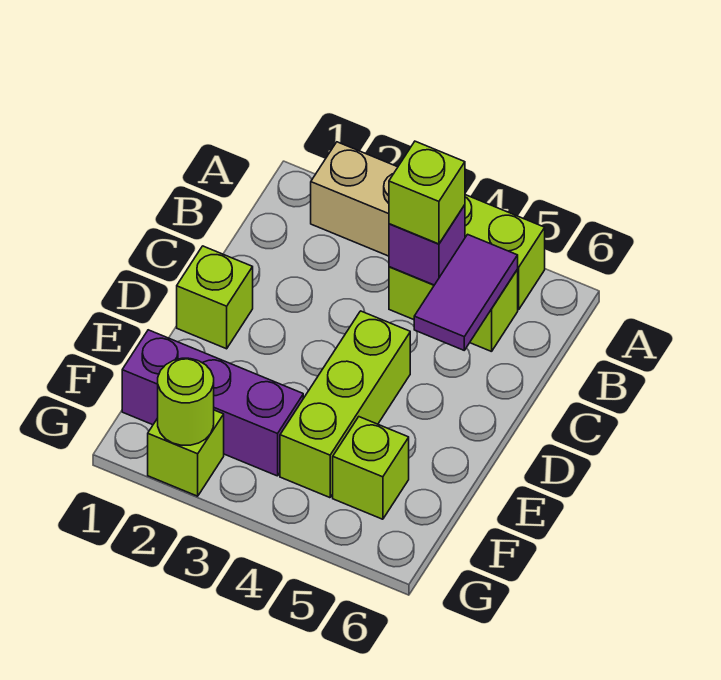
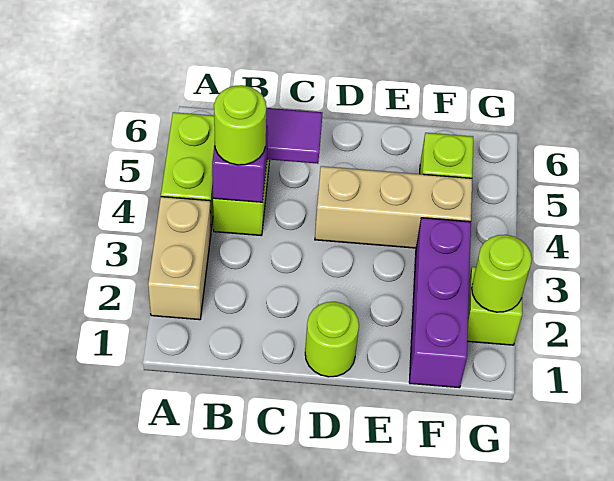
lime brick B4 level 3 -> lime round brick B4 level 3
lime brick D1 level 1 -> lime round brick D1 level 1
lime brick D4:F4 level 1 -> tan brick D4:F4 level 1

